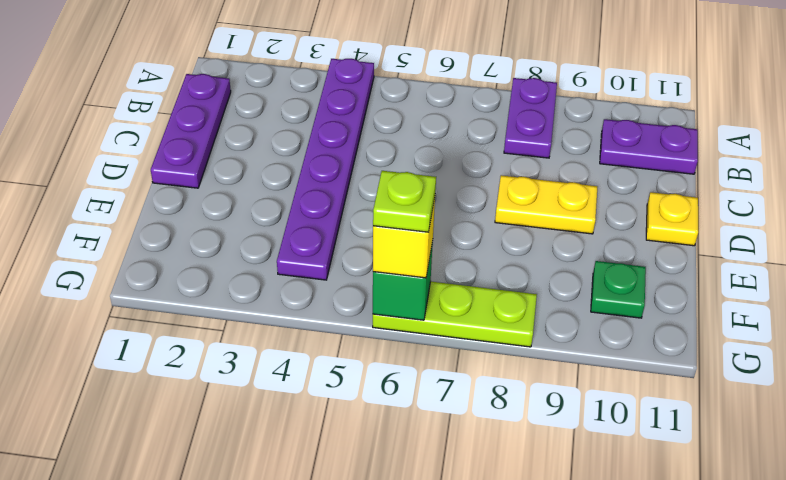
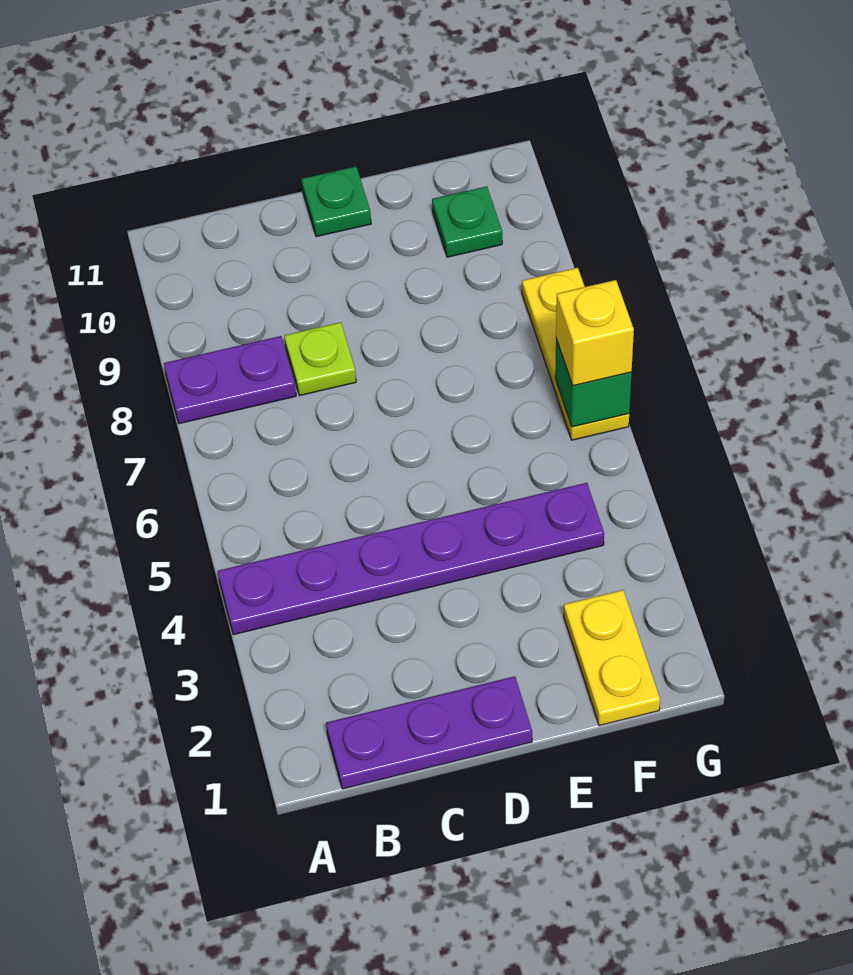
purple plate B10:B11 level 1 -> none
yellow plate D8:D9 level 1 -> yellow plate F1:F2 level 1
yellow plate D11 level 1 -> green plate D11 level 1
lime plate G6:G8 level 1 -> yellow plate G6:G8 level 1
lime plate G6 level 4 -> lime plate C8 level 1

